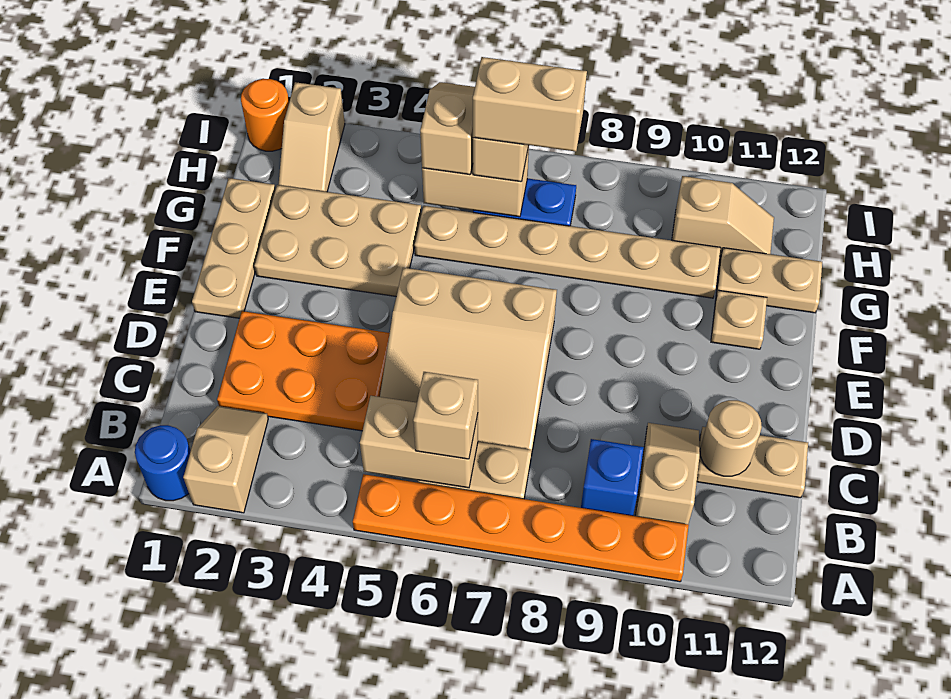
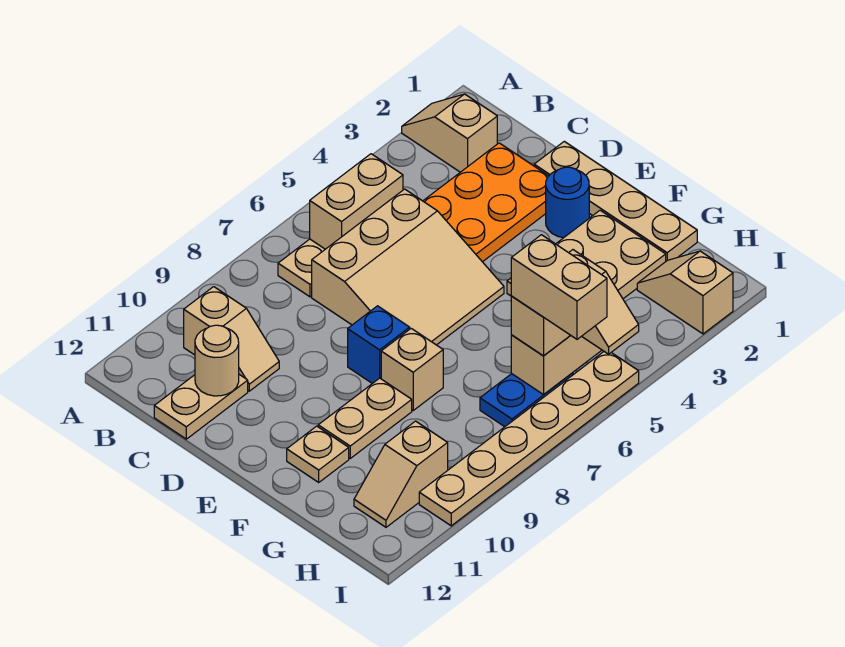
blue round brick A1 level 1 -> blue round brick E2 level 1
tan slope A2:B2 level 1 top A -> tan slope A2:B2 level 1 top B
orange plate A5:A10 level 1 -> none
tan brick B6 level 3 -> tan brick F8 level 1
blue brick B9 level 1 -> blue brick E8 level 1
tan slope C5:E7 level 1 top E -> tan slope C5:E7 level 1 top C
tan plate E1:G1 level 1 -> tan plate D1:G1 level 1
tan plate G5:G10 level 1 -> tan plate I5:I10 level 1
tan plate G11:G12 level 1 -> tan plate F9:F10 level 1
tan brick H6:H7 level 4 -> tan brick H6:I6 level 4
orange round brick I1 level 1 -> none

